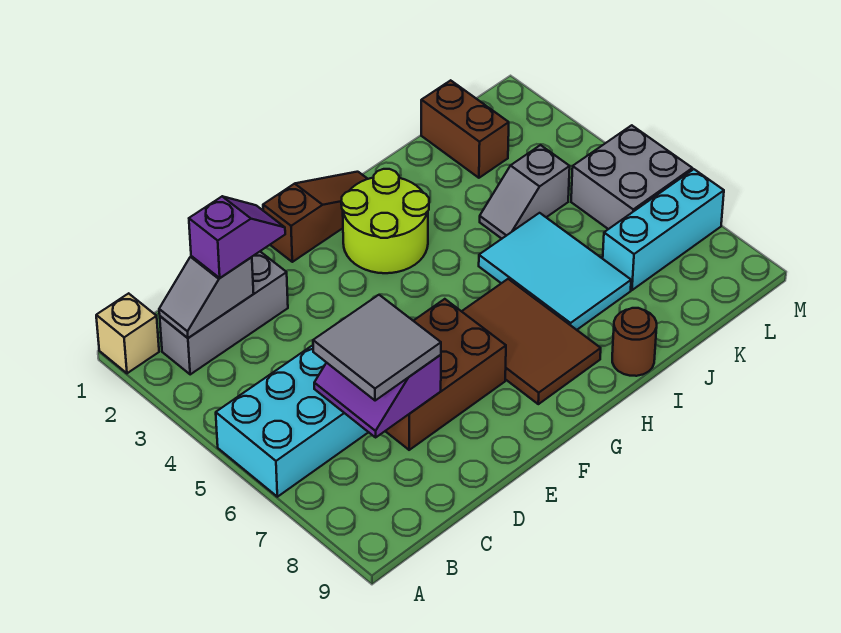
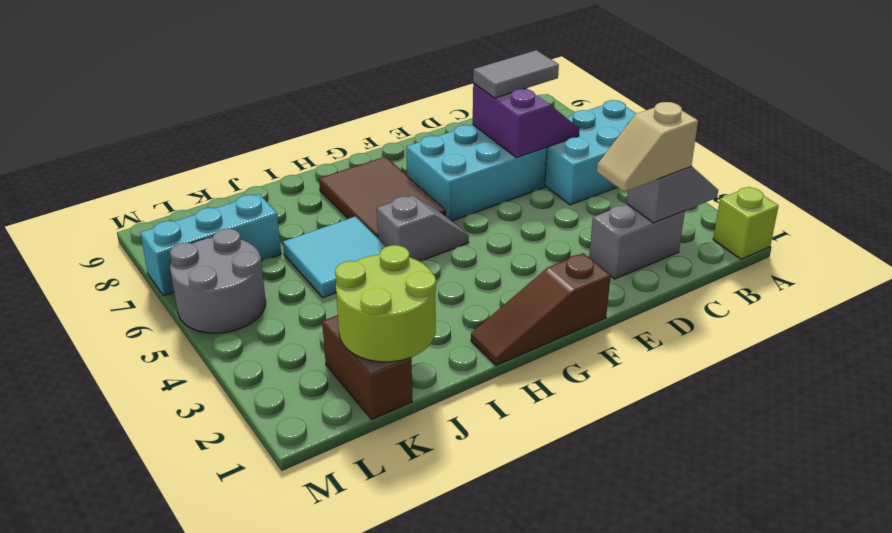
tan brick A1 level 1 -> lime brick A1 level 1
grey brick B2:D2 level 1 -> grey brick C2:D2 level 1
purple slope C2:D2 level 3 top C -> tan slope C2:D2 level 3 top C
grey tile C6:D7 level 3 -> grey tile C7:D7 level 3
brown brick D6:F7 level 1 -> cyan brick D6:F7 level 1
lime round brick G2:H3 level 1 -> lime round brick J1:K2 level 2
cyan tile I5:J7 level 1 -> cyan tile I5:J6 level 1
brown round brick I9 level 1 -> none
grey slope J4:K4 level 1 top K -> grey slope G5:H5 level 1 top H
grey brick L5:M6 level 1 -> grey round brick L5:M6 level 1

